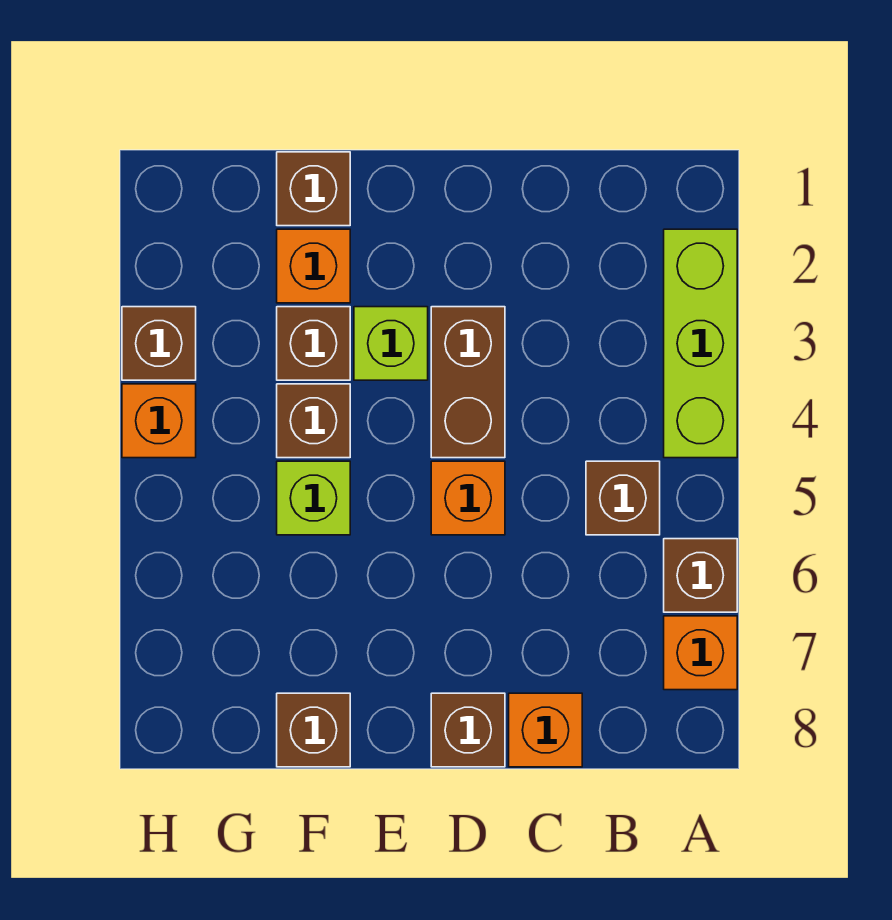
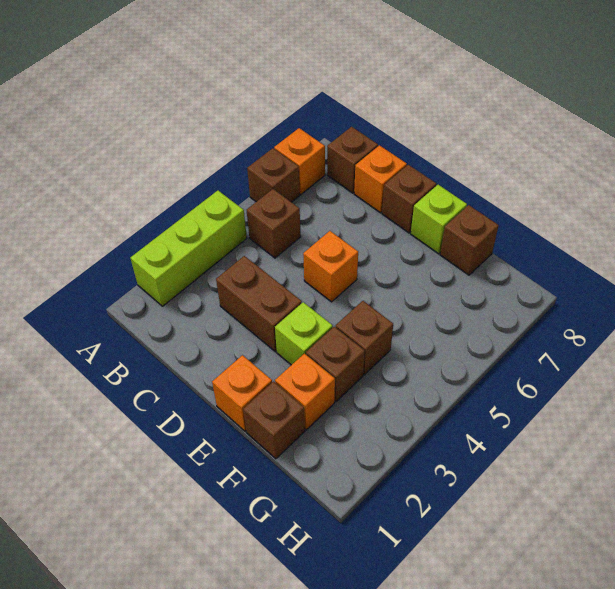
brown brick D3:D4 level 1 -> brown brick C3:D3 level 1
lime brick F5 level 1 -> lime brick E8 level 1
brown brick H3 level 1 -> brown brick B8 level 1
orange brick H4 level 1 -> orange brick E1 level 1

